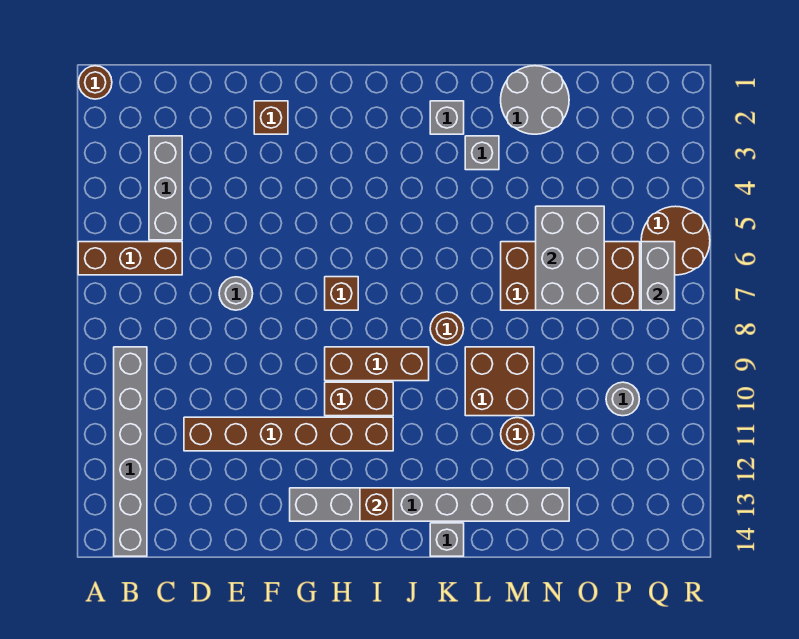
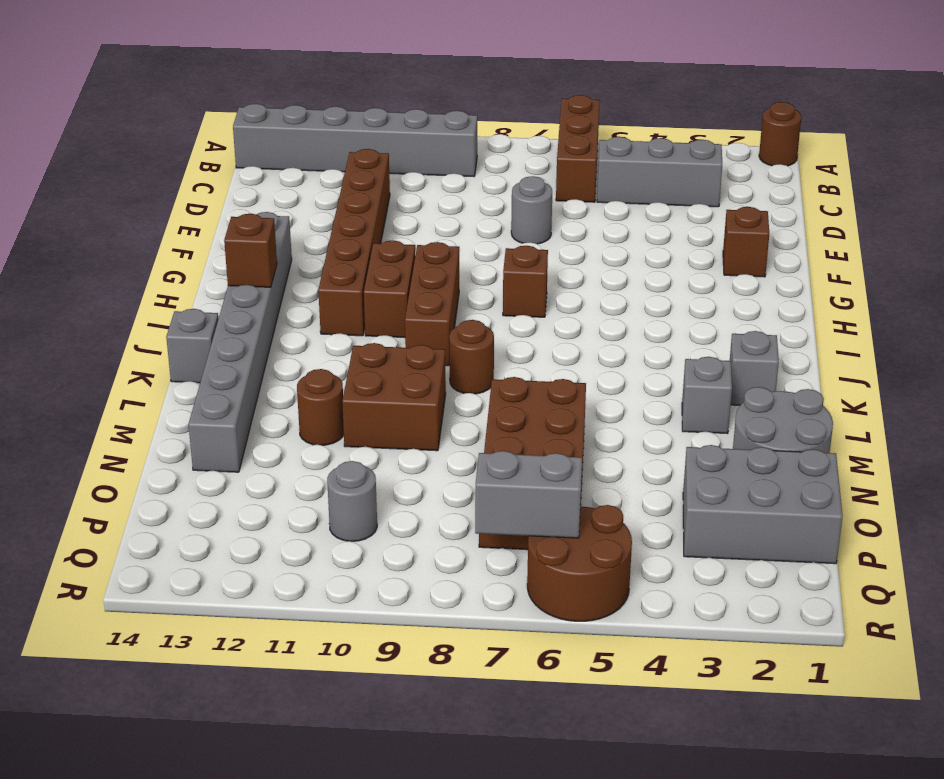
grey brick N5:O7 level 2 -> grey brick O1:P3 level 1

